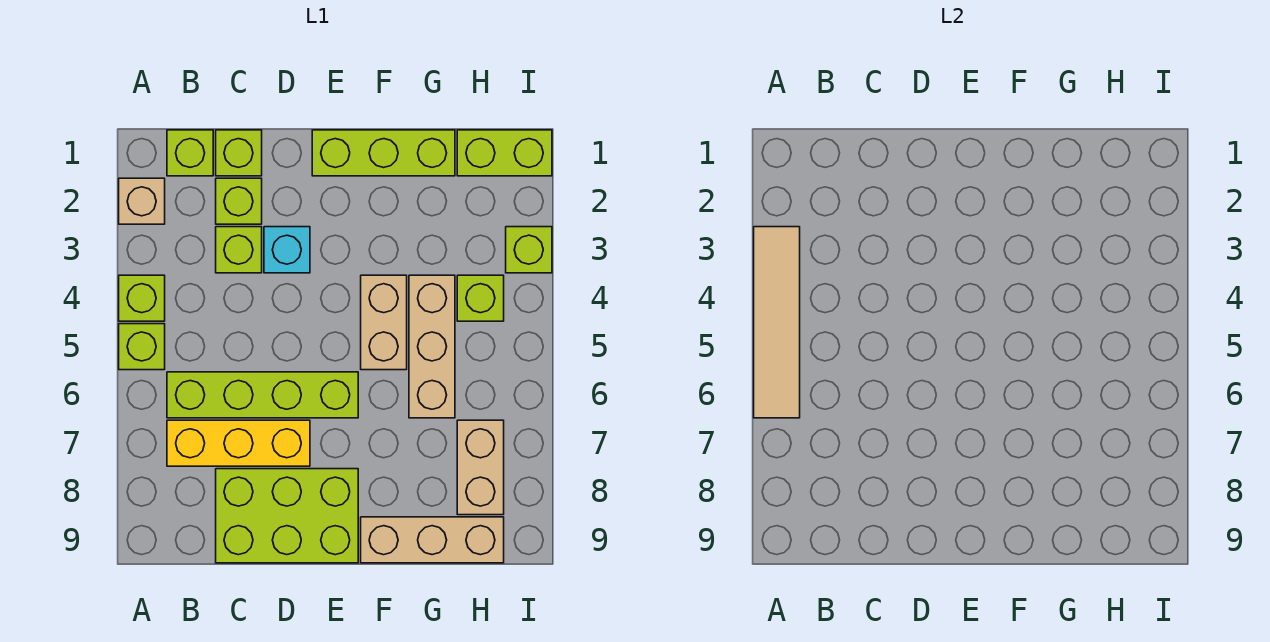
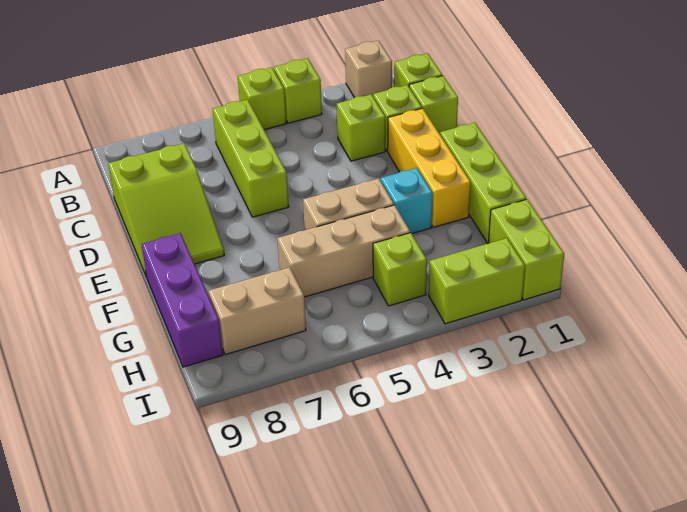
tan tile A3:A6 level 2 -> none
lime brick B6:E6 level 1 -> lime brick B6:D6 level 1
yellow brick B7:D7 level 1 -> yellow brick D2:F2 level 1
lime brick C8:E9 level 1 -> lime slope C8:E9 level 1 top C
cyan brick D3 level 1 -> cyan brick F3 level 1
tan brick F9:H9 level 1 -> purple brick F9:H9 level 1
lime brick I3 level 1 -> lime brick I2:I3 level 1

